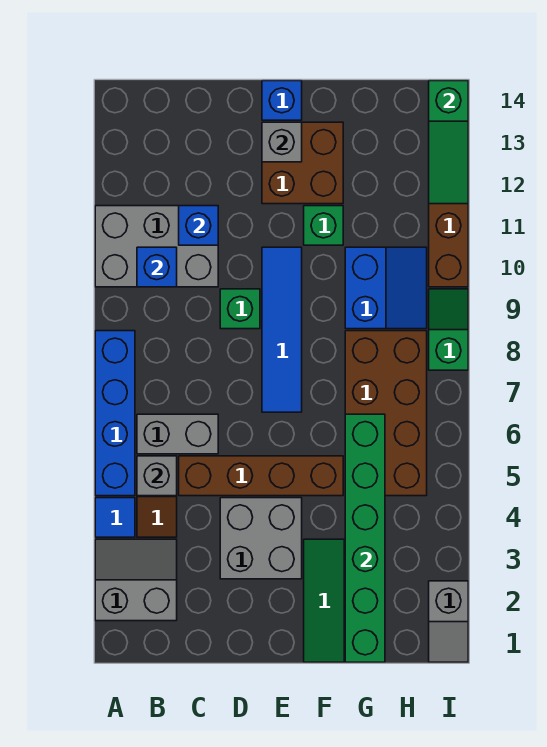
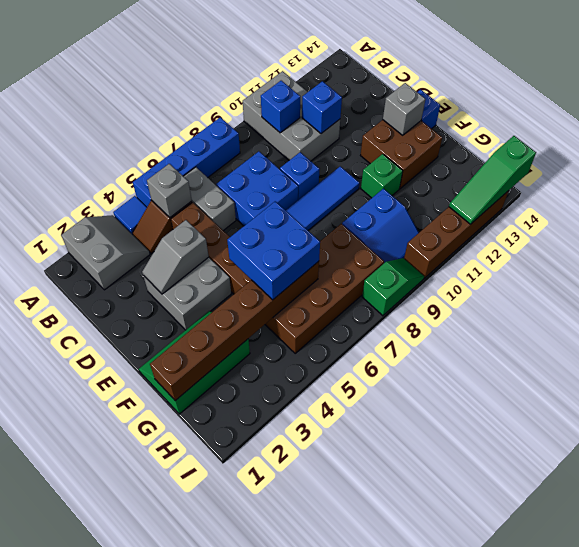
none -> blue brick C7:D8 level 1
green brick D9 level 1 -> blue brick D9 level 1
none -> blue brick F5:G6 level 3
green brick G1:G6 level 2 -> brown brick G1:G6 level 2
grey slope I1:I2 level 1 top 2 -> grey slope D3:D4 level 2 top 4

